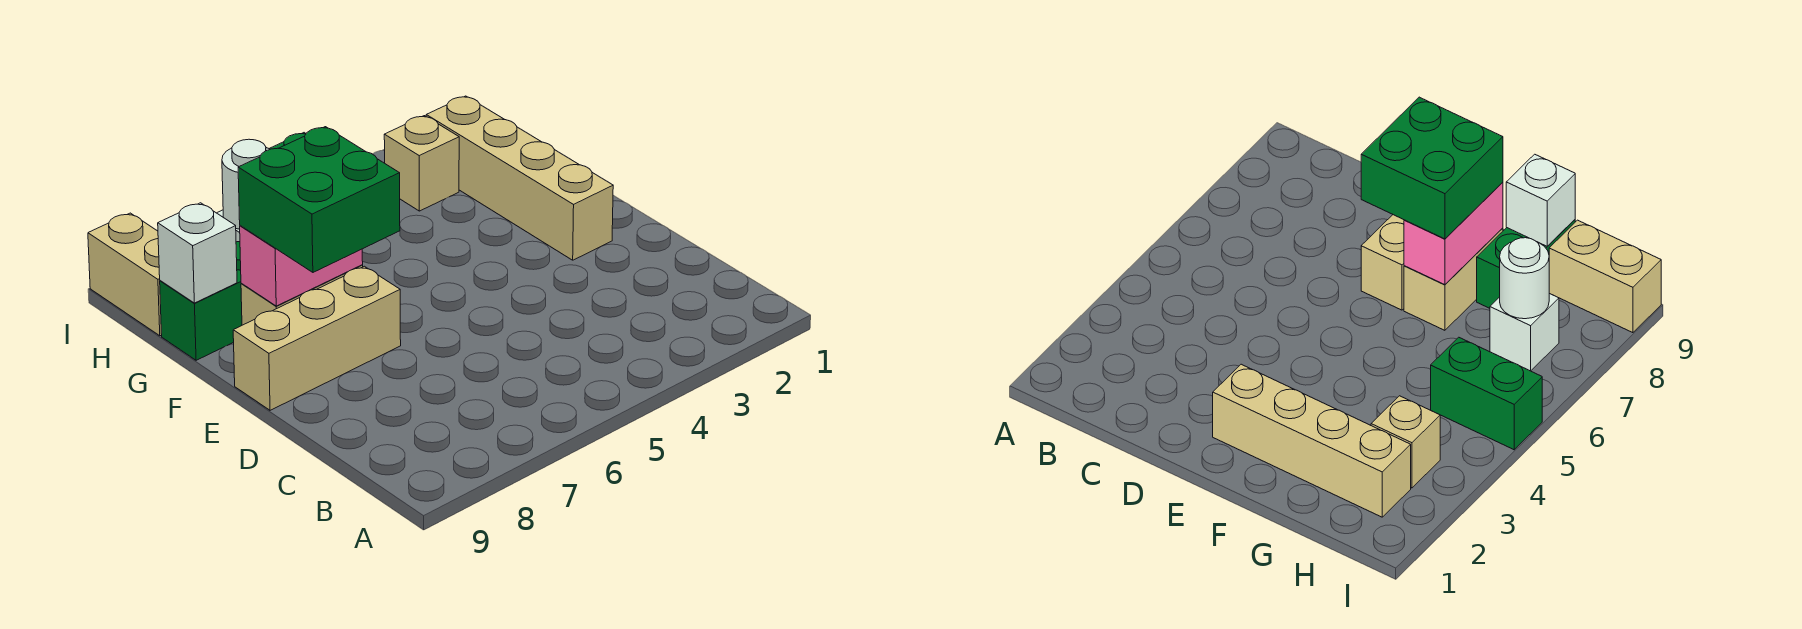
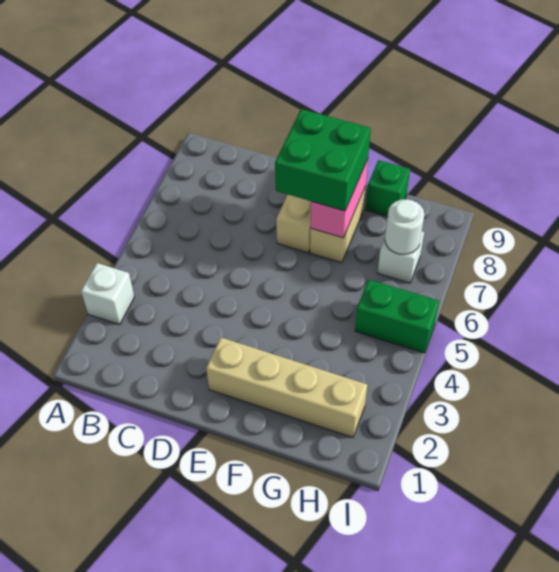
green brick G8:G9 level 1 -> green brick G9 level 1
white brick G9 level 2 -> white brick A3 level 1
tan brick H3 level 1 -> none
tan brick H9:I9 level 1 -> none

